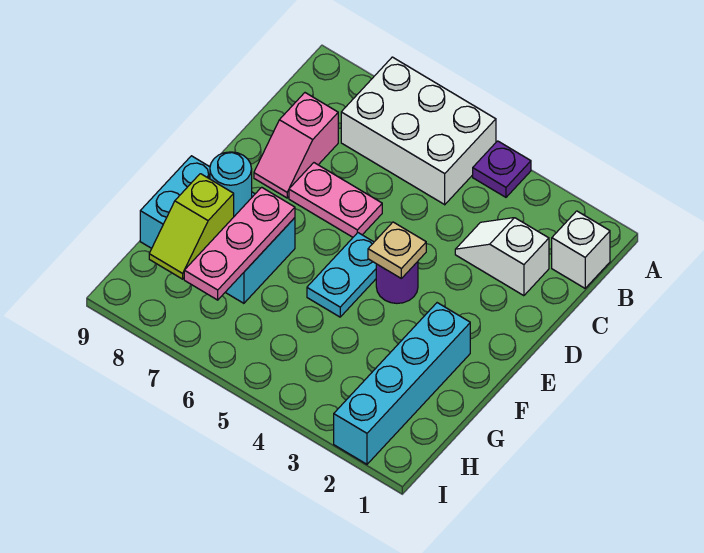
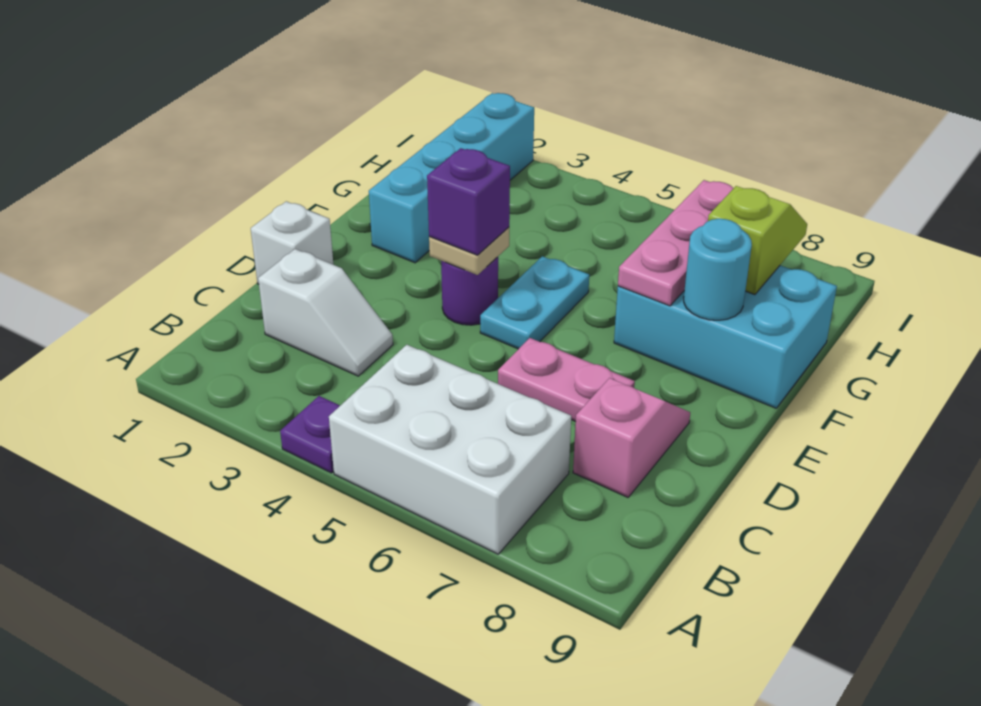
white brick B1 level 1 -> white brick D1 level 1
none -> purple brick E4 level 3

